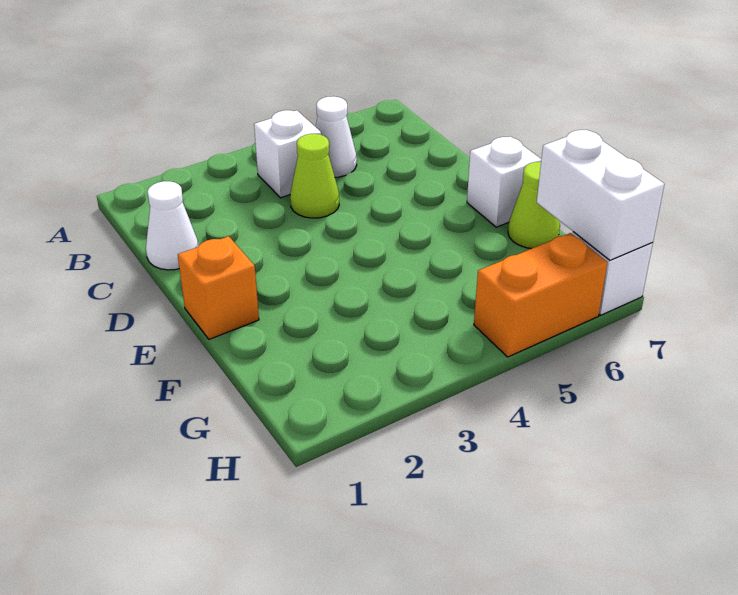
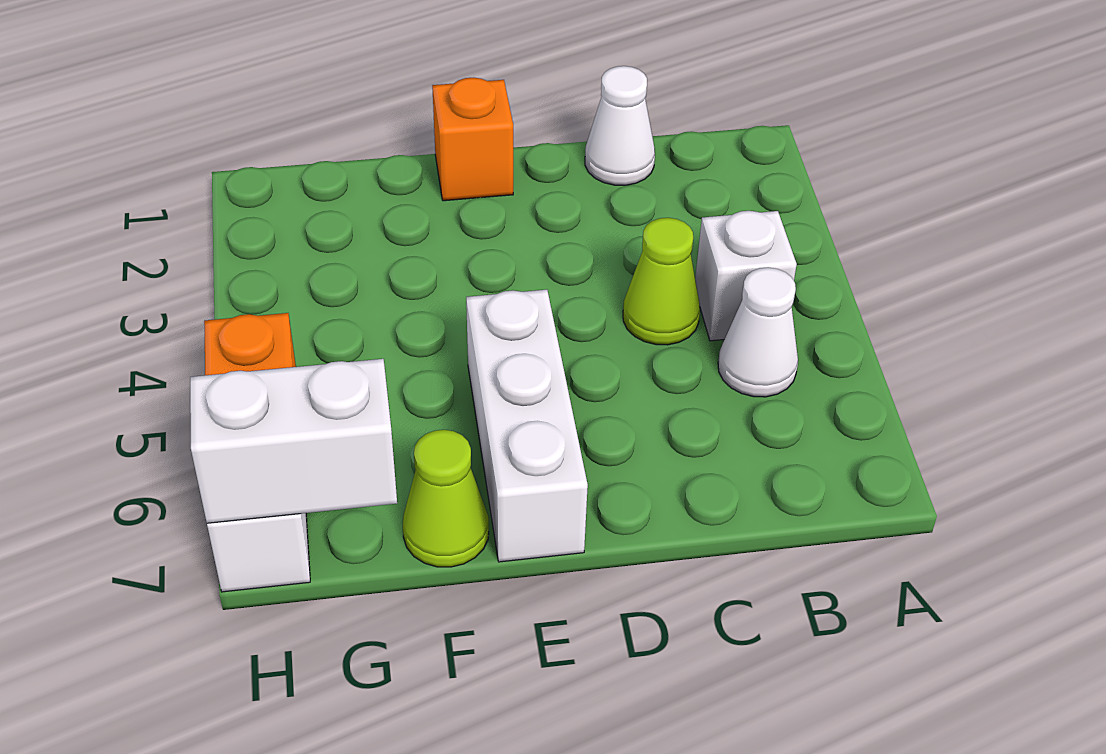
white brick E7 level 1 -> white brick E5:E7 level 1

